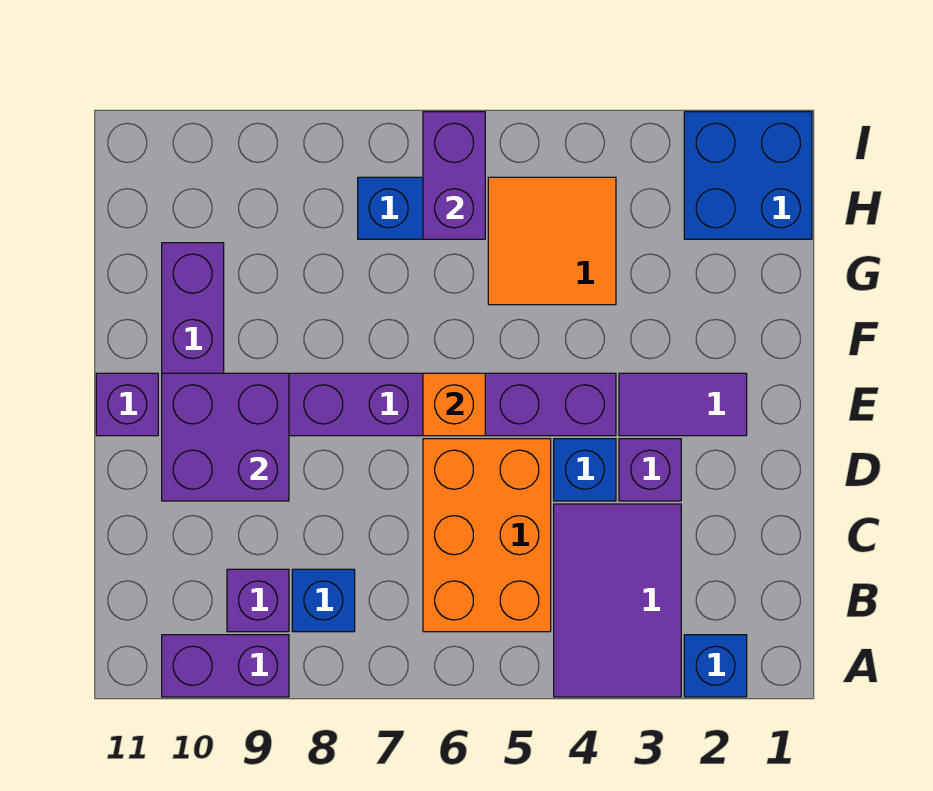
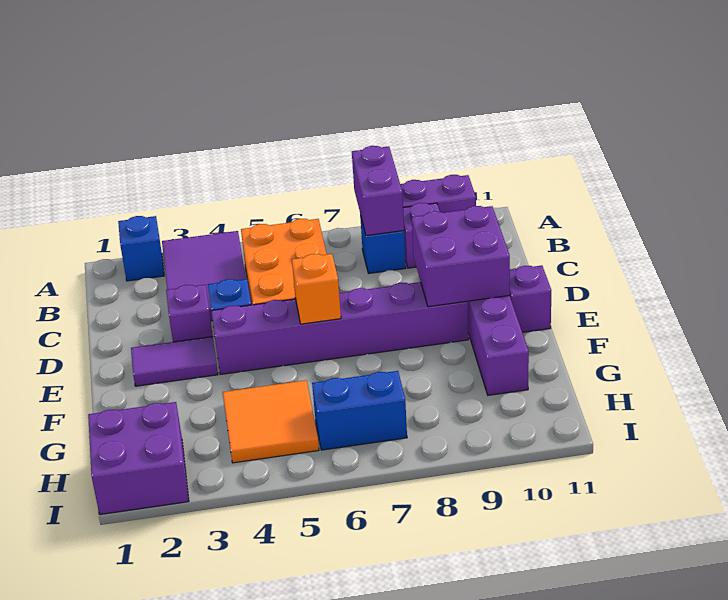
blue brick H1:I2 level 1 -> purple brick H1:I2 level 1
purple brick H6:I6 level 2 -> purple brick A8:B8 level 2

